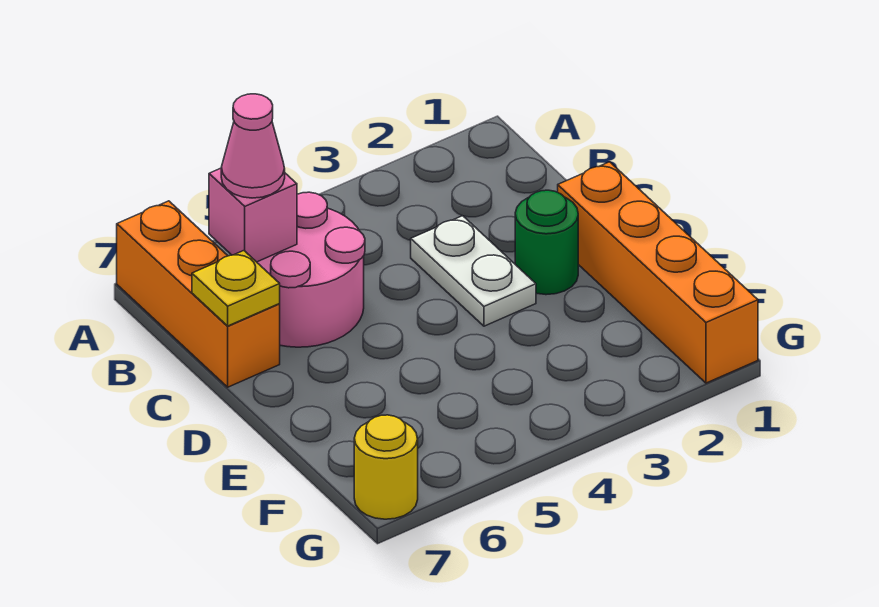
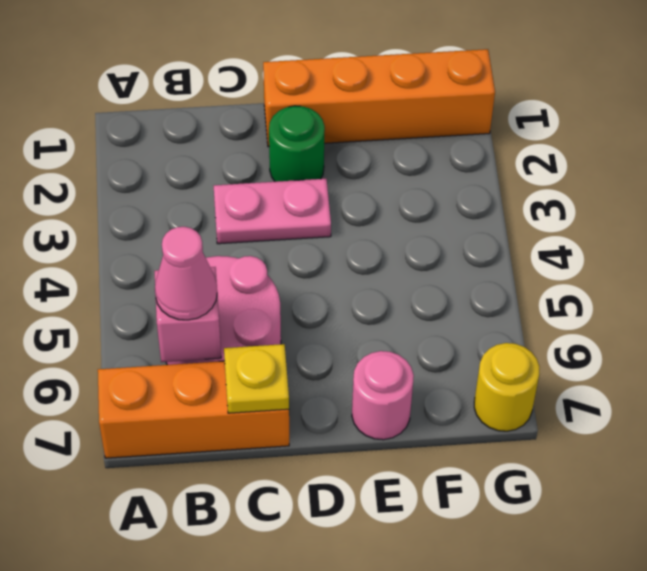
white plate C3:D3 level 1 -> pink plate C3:D3 level 1
none -> pink round brick E7 level 1

